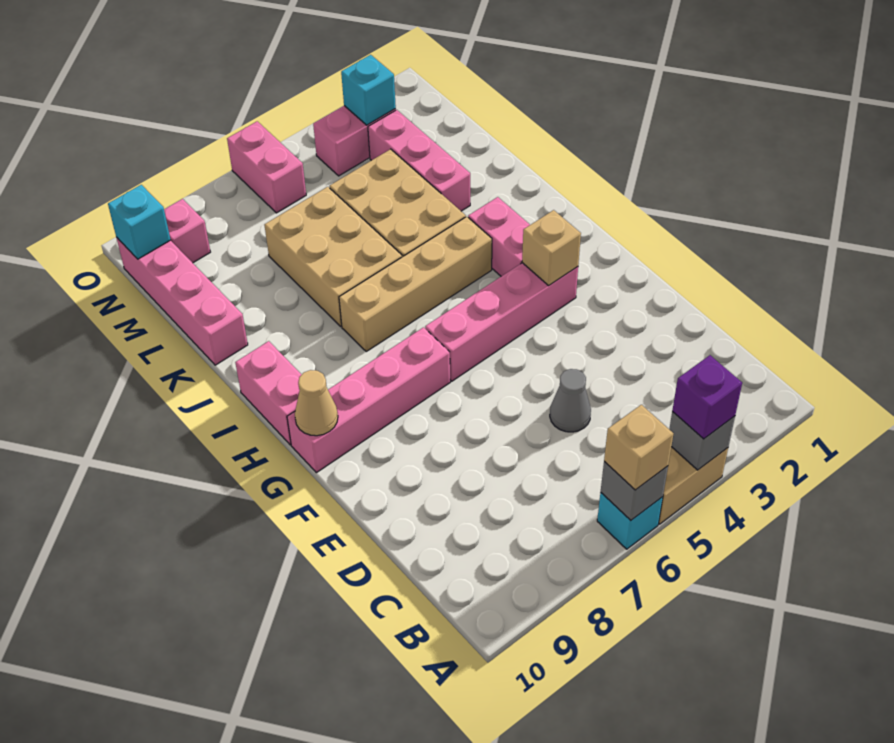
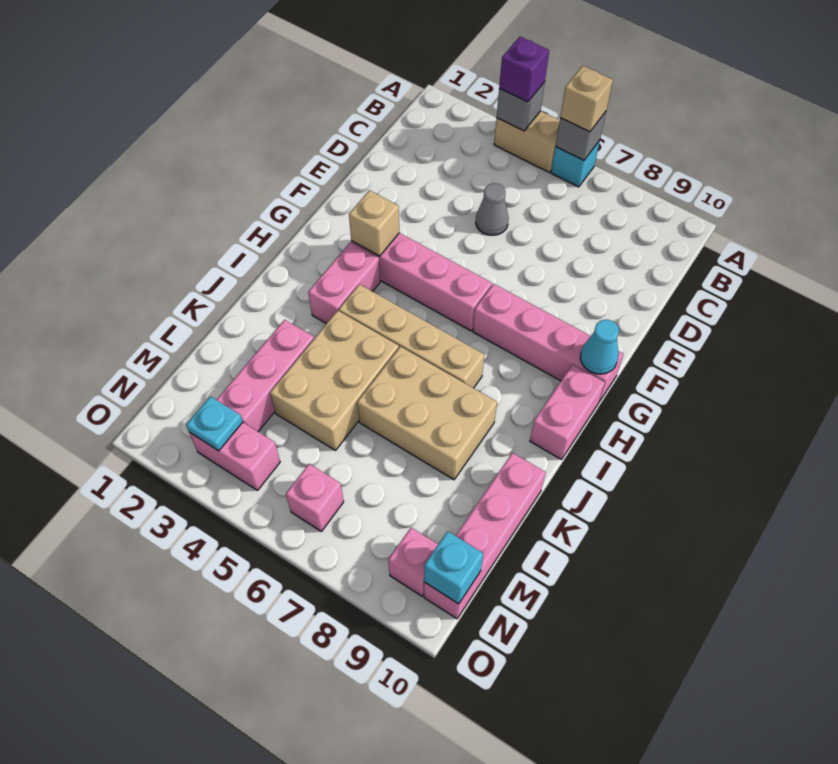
tan cone G10 level 2 -> cyan cone G10 level 2
tan brick J6:L7 level 1 -> tan brick J6:K8 level 1
cyan brick N3 level 2 -> cyan plate N3 level 2
pink brick N6:O6 level 1 -> pink brick N6 level 1

